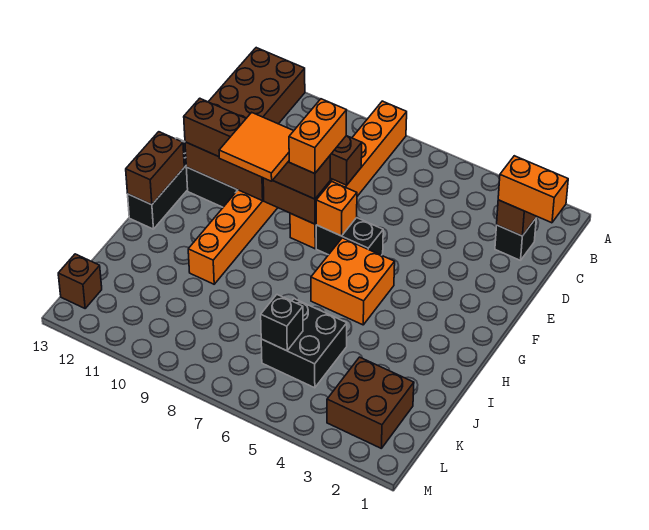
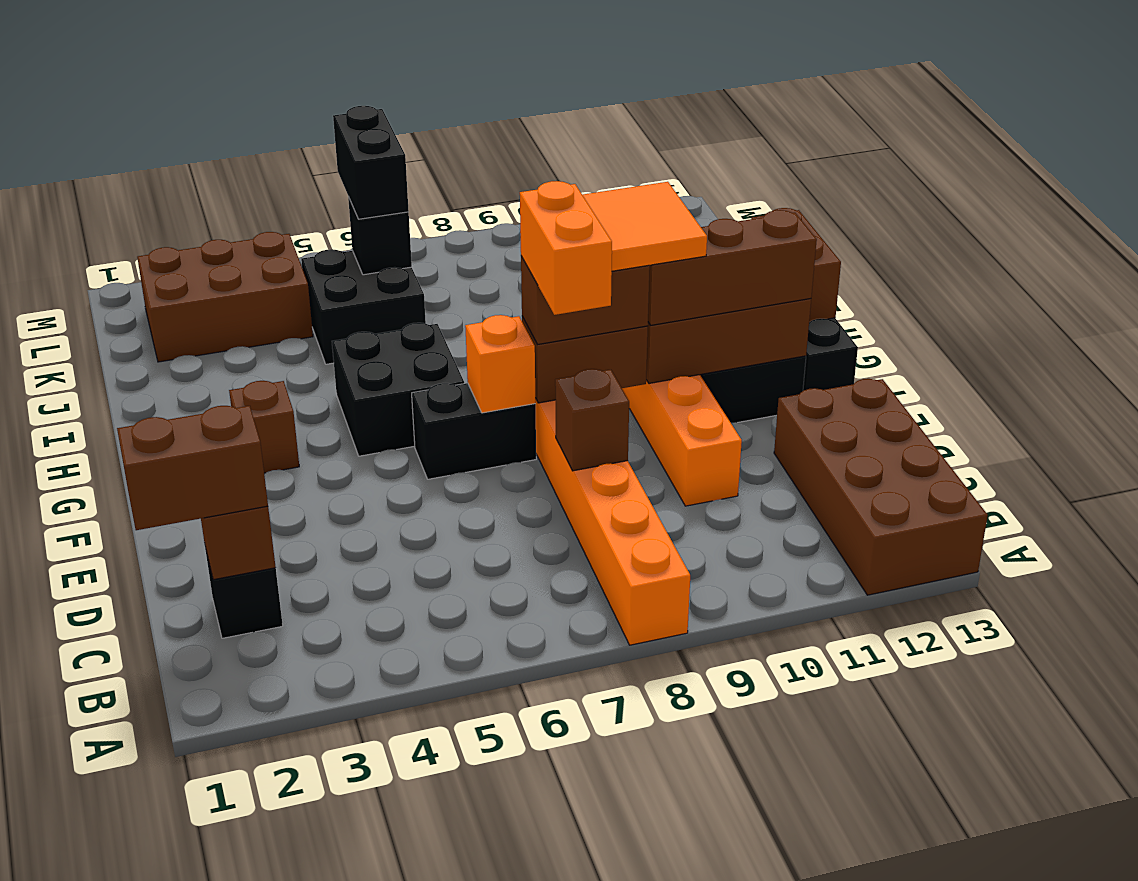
orange brick C1:C2 level 3 -> brown brick C1:C2 level 3
orange brick G5:H6 level 1 -> black brick G5:H6 level 1
brown brick K2:L3 level 1 -> brown brick K2:L4 level 1
none -> black brick K6:L6 level 3
brown brick L13 level 1 -> brown brick G3 level 1

